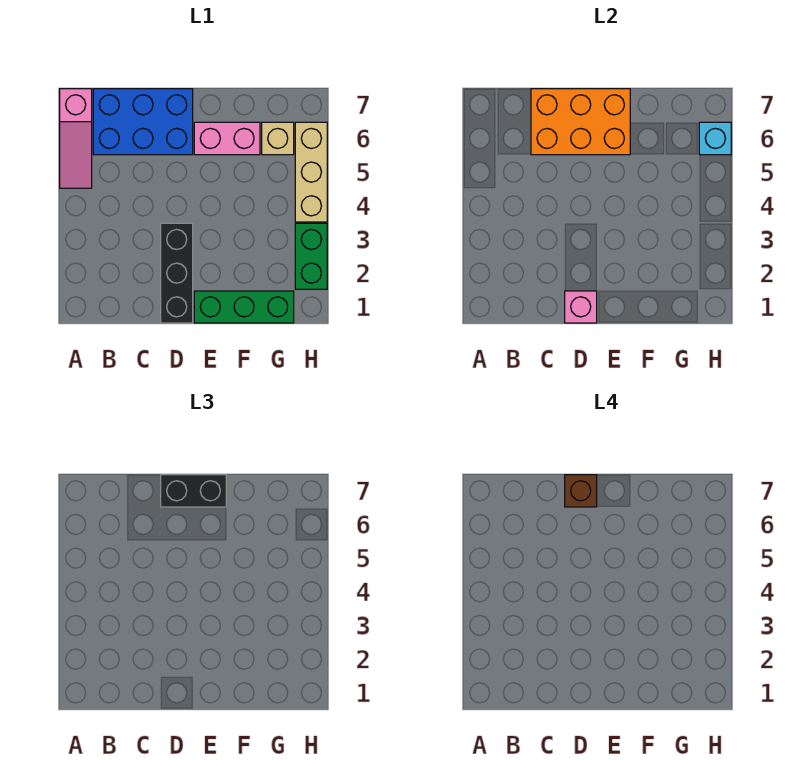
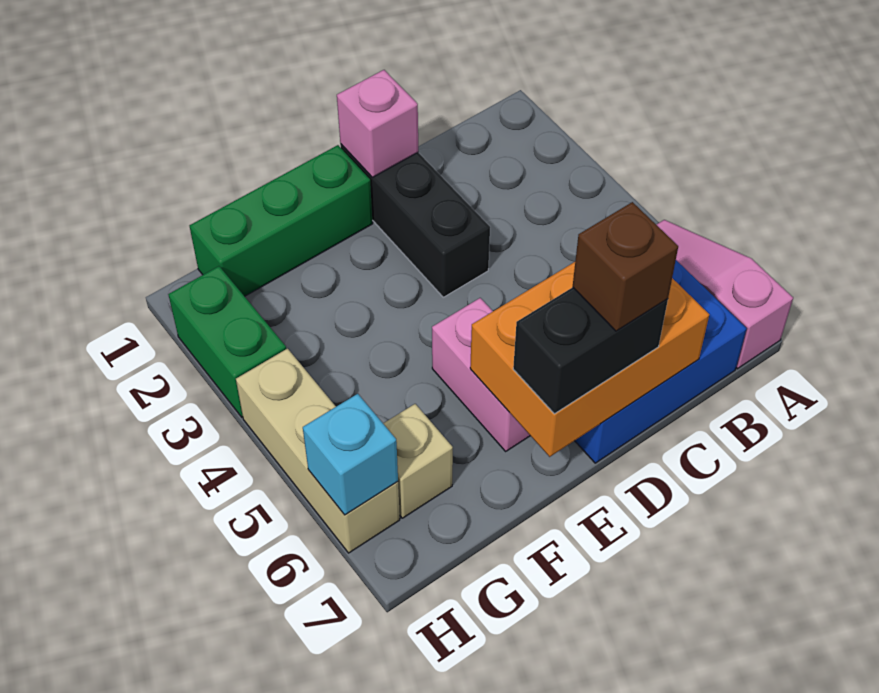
pink brick E6:F6 level 1 -> pink brick E5:E6 level 1

